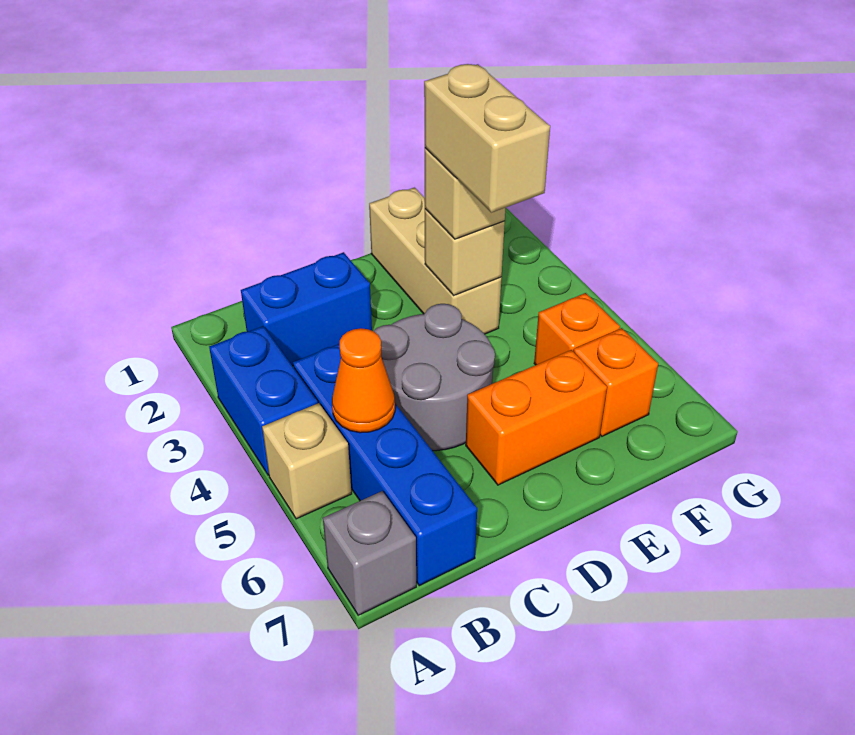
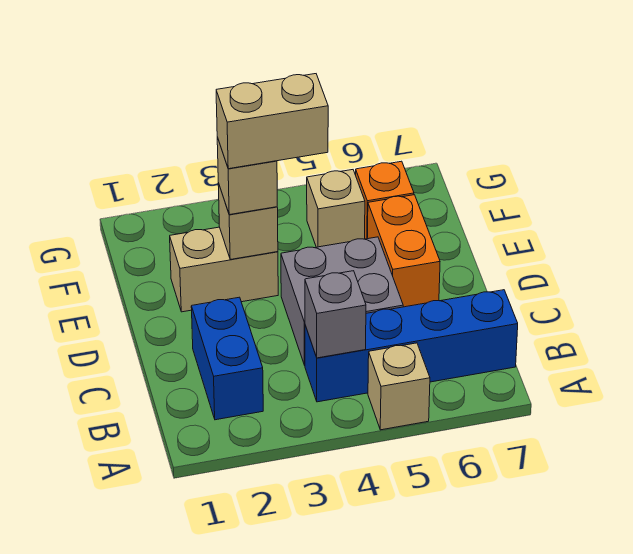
blue brick A3:A4 level 1 -> none
grey brick A7 level 1 -> grey brick B4 level 2
orange cone B5 level 2 -> none
grey round brick C4:D5 level 1 -> grey brick C4:D5 level 1
tan brick E1:E3 level 1 -> tan brick E2:E3 level 1
orange brick F5 level 1 -> tan brick F5 level 1

